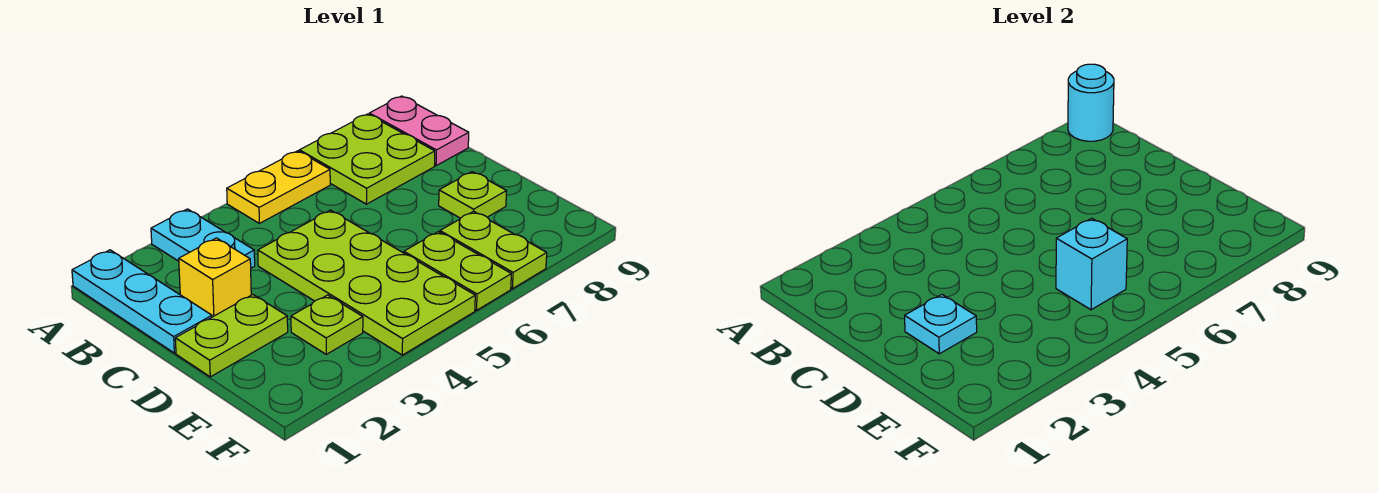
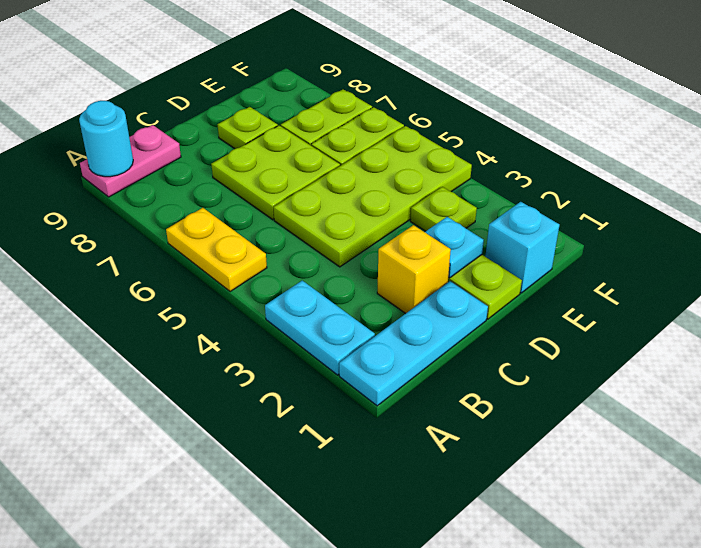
cyan plate A3:B3 level 1 -> cyan plate A2:A3 level 1
lime plate A7:B8 level 1 -> lime plate C6:D7 level 1
cyan brick E5 level 2 -> cyan brick E1 level 1

